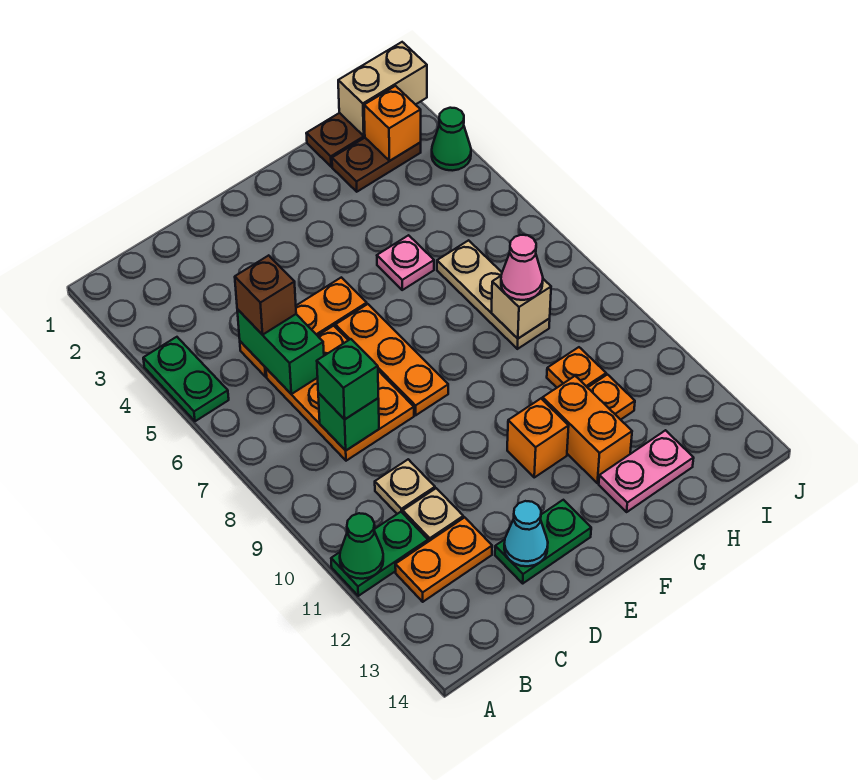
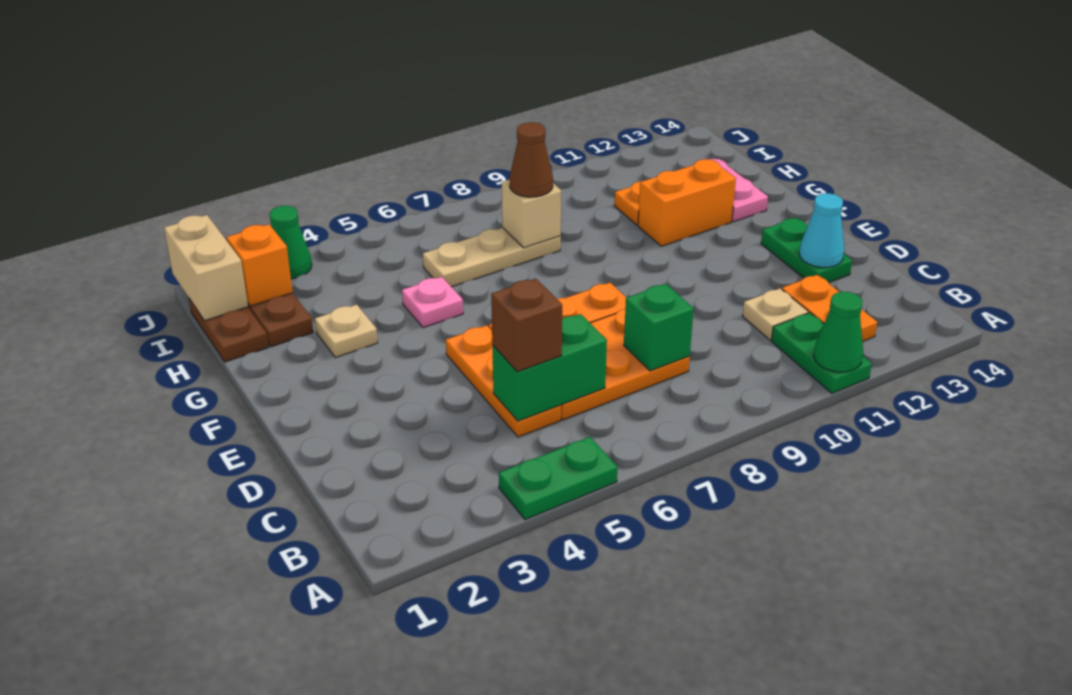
green brick C8 level 3 -> none
tan plate C10 level 1 -> tan plate G3 level 1
orange brick F11 level 1 -> none
pink cone H8 level 3 -> brown cone H8 level 3
orange plate H10 level 1 -> none

